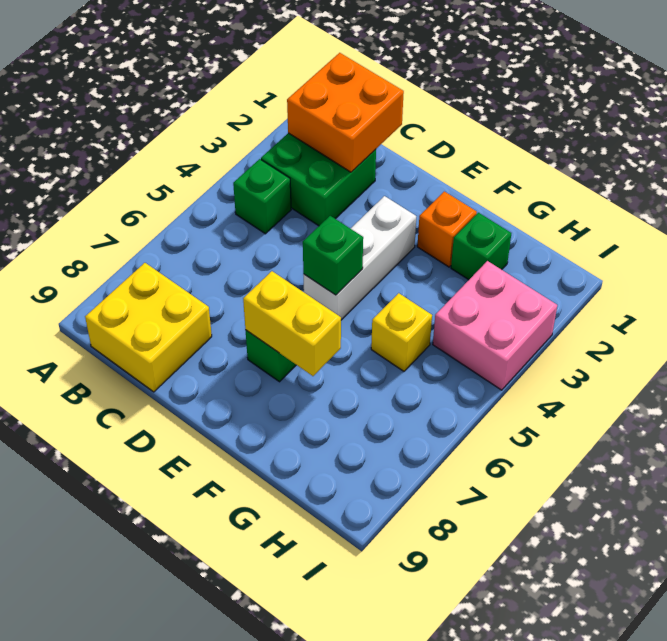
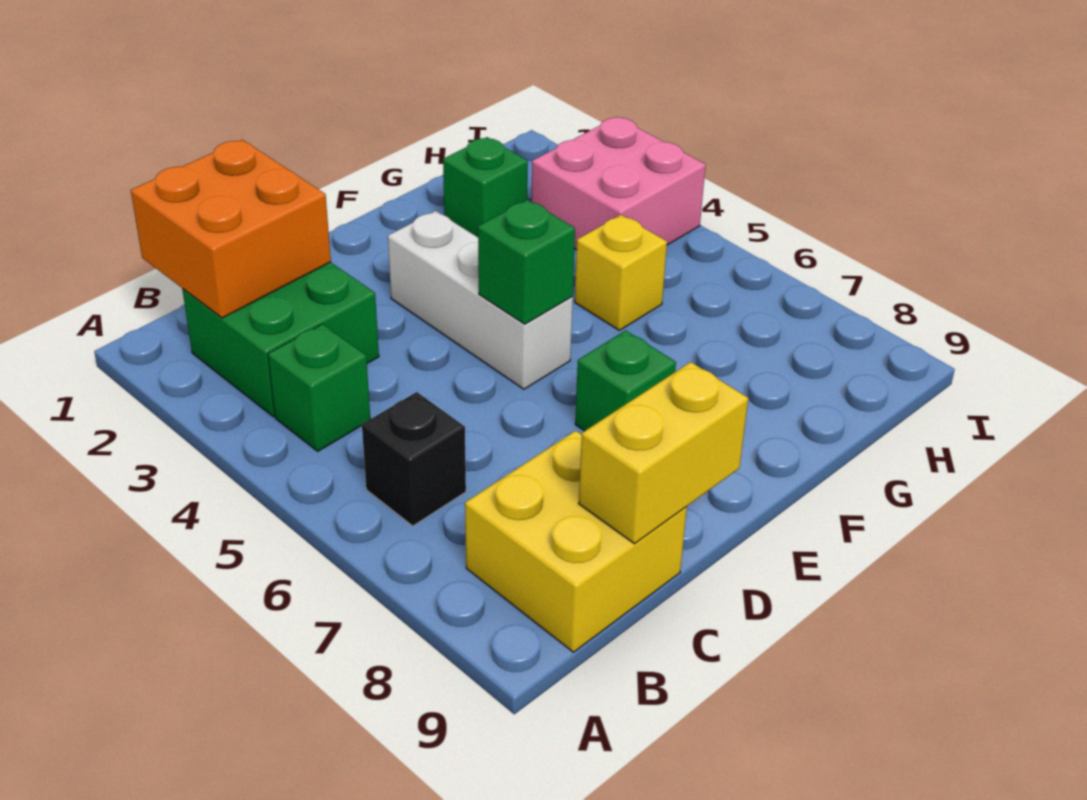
none -> black brick B6 level 1
yellow brick E7:F7 level 2 -> yellow brick C9:D9 level 2
orange brick F2 level 1 -> none

